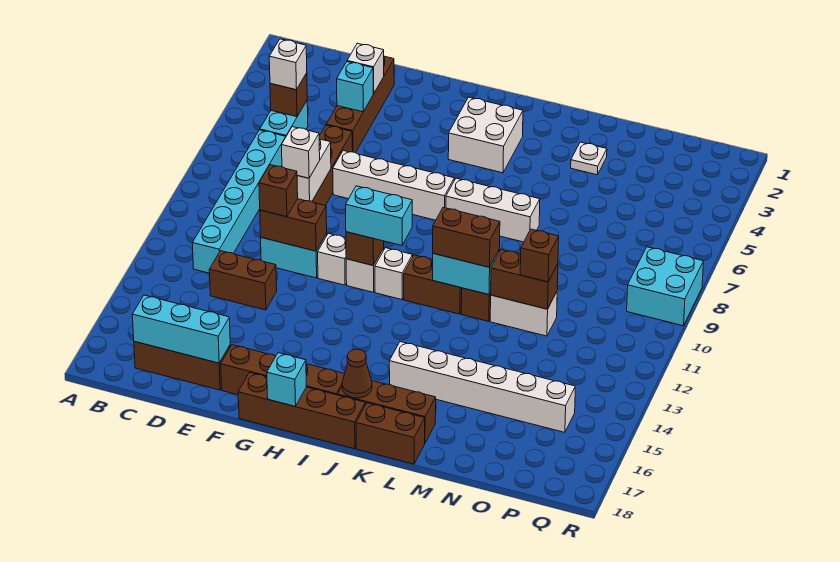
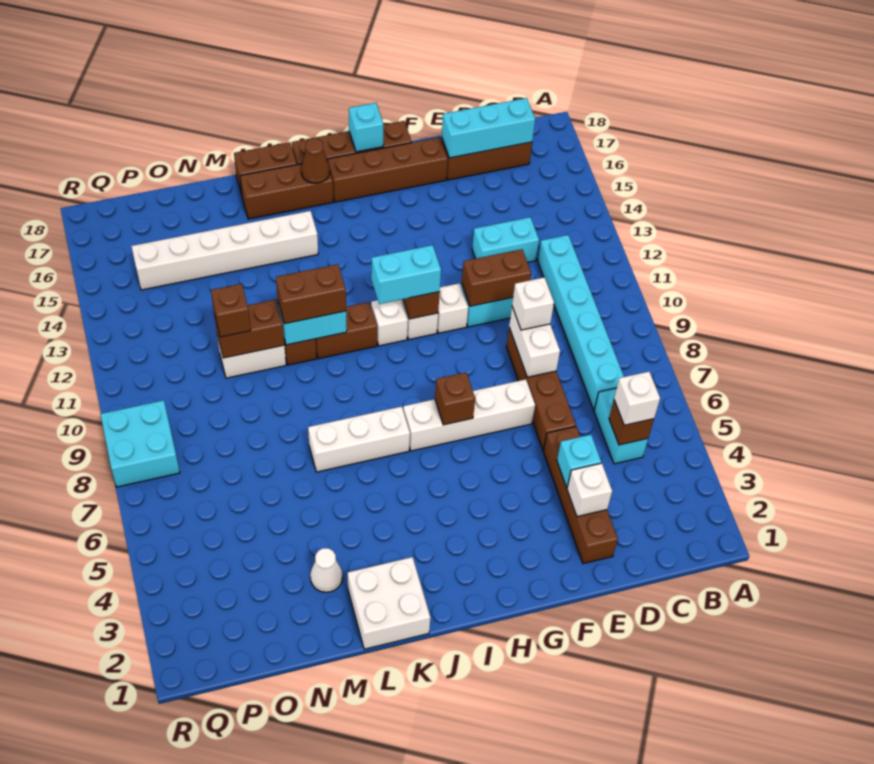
brown brick D13:E13 level 1 -> cyan brick D13:E13 level 1
brown brick E11 level 3 -> brown brick H7 level 2
white brick I3:J4 level 1 -> white brick K1:L2 level 1
white plate M3 level 1 -> white cone M3 level 1

